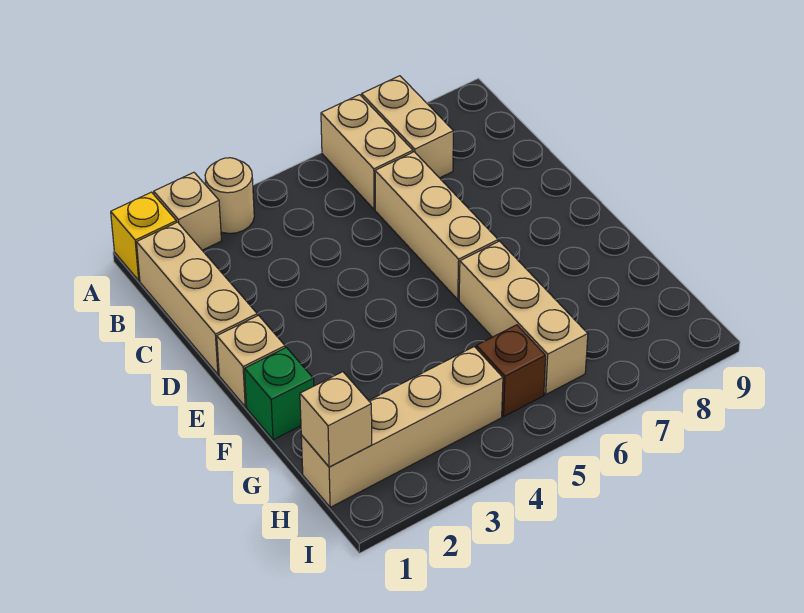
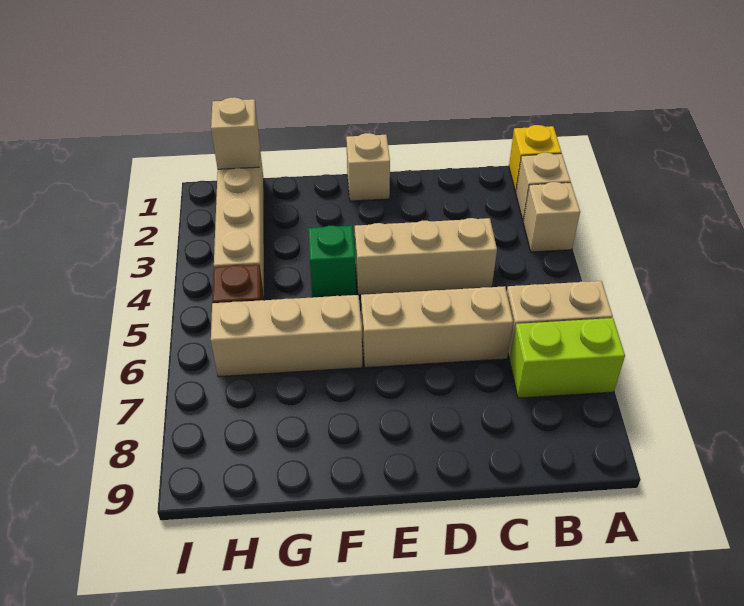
tan round brick A3 level 1 -> tan brick A3 level 1
tan brick A7:B7 level 1 -> lime brick A7:B7 level 1
tan brick B1:D1 level 1 -> tan brick C4:E4 level 1
green brick F1 level 1 -> green brick F4 level 1

